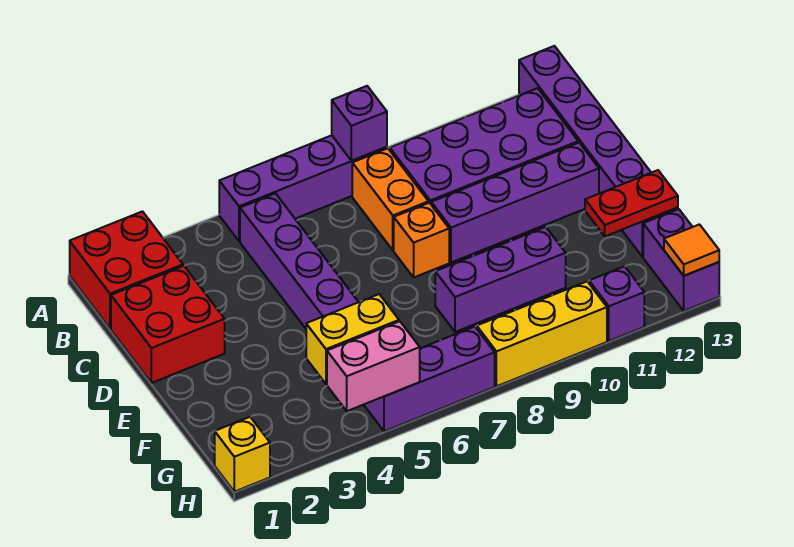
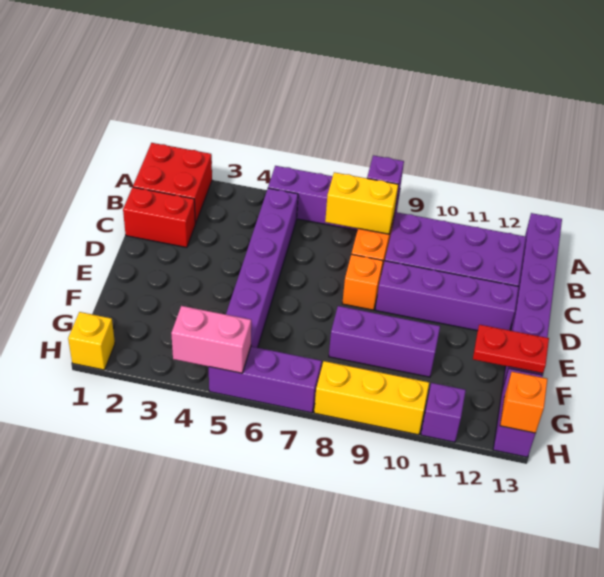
red brick C1:D2 level 1 -> red brick C1:C2 level 1
yellow brick G4:G5 level 2 -> yellow brick B7:B8 level 2
orange tile H13 level 2 -> orange brick H13 level 2

